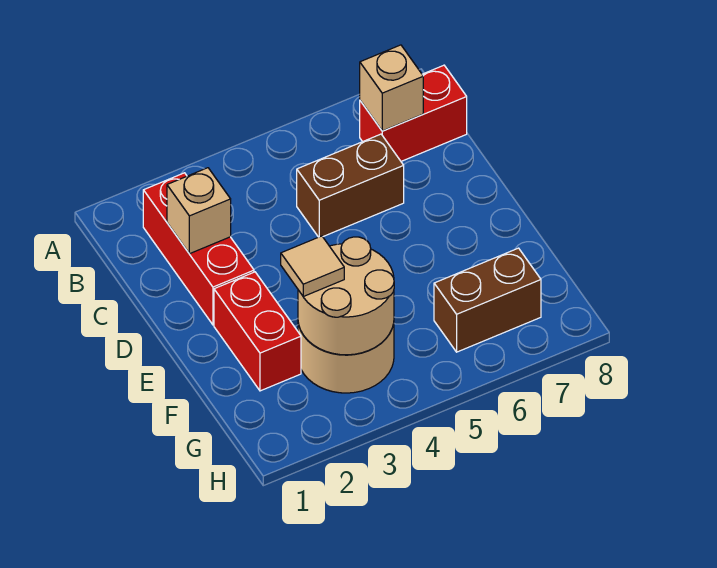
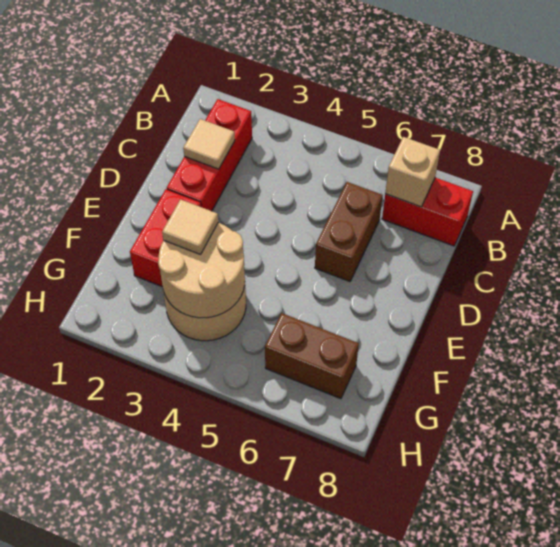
tan brick C2 level 2 -> tan tile C2 level 2
brown brick C5:C6 level 1 -> brown brick C6:D6 level 1

